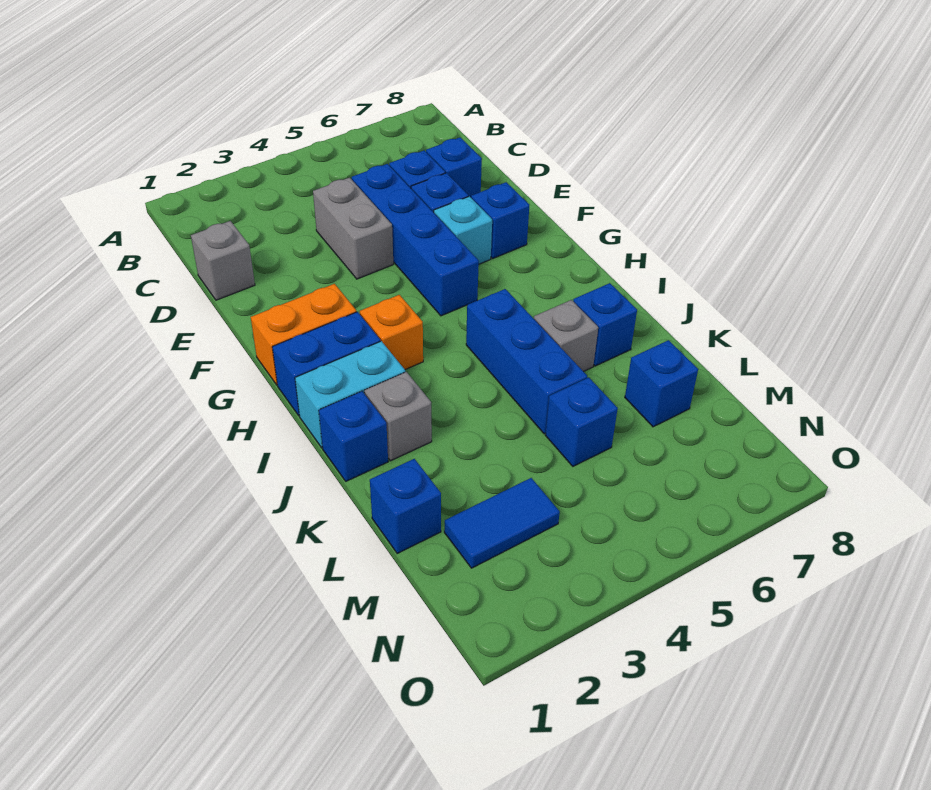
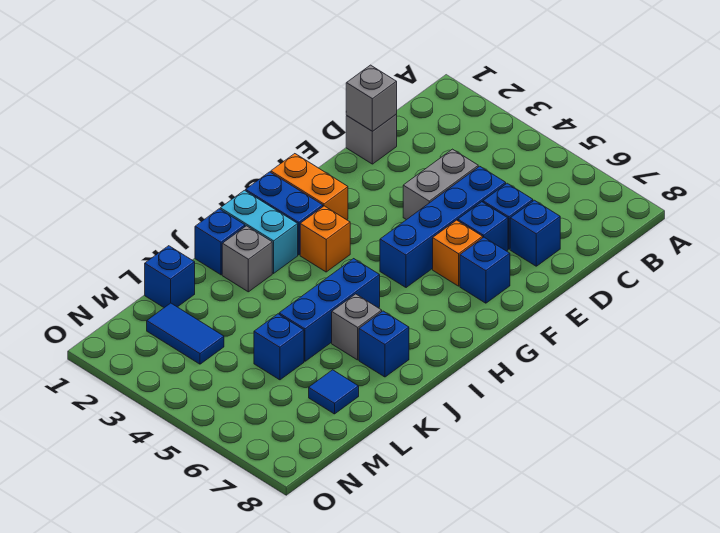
none -> grey brick D1 level 2
cyan brick F6 level 1 -> orange brick F6 level 1
blue brick L7 level 1 -> blue tile L7 level 1

